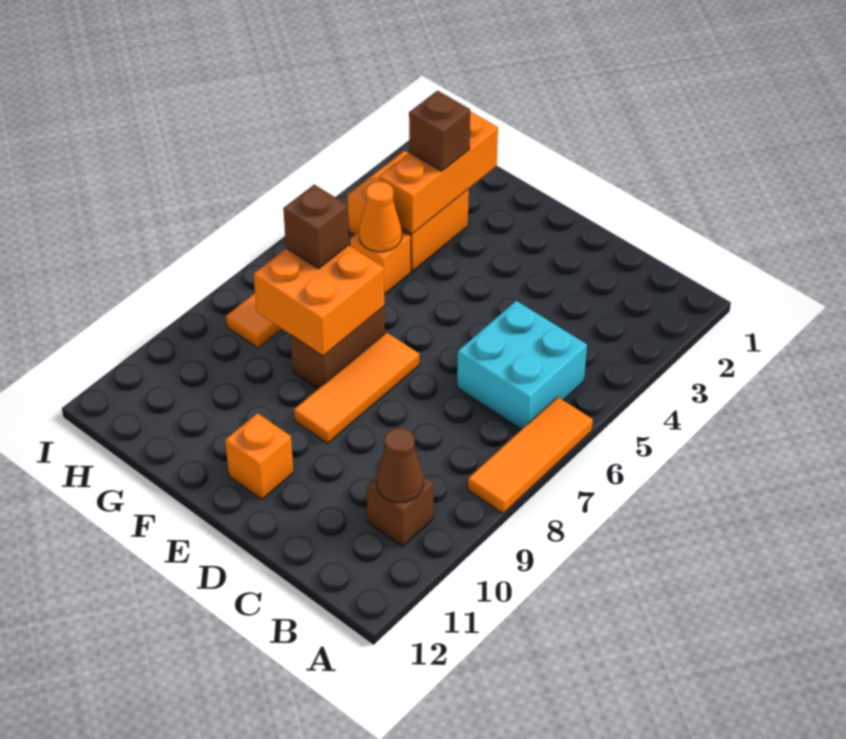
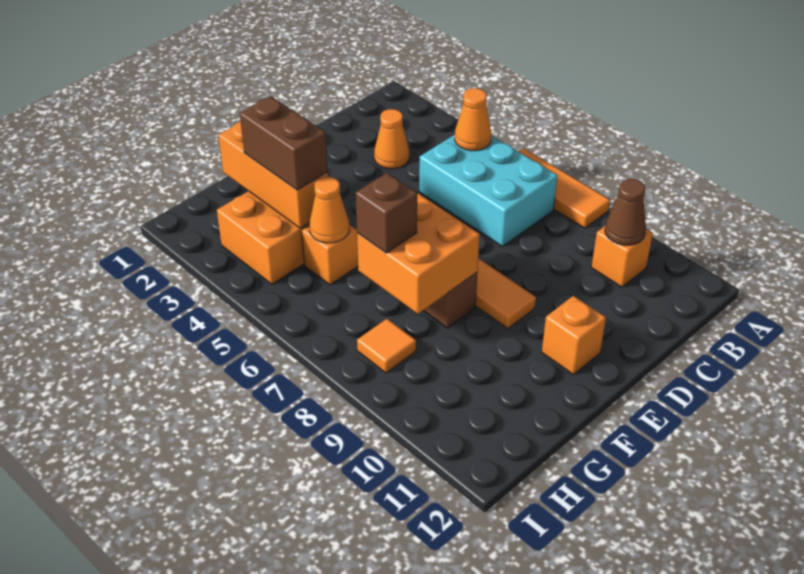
cyan brick B5:C6 level 1 -> cyan brick B5:C7 level 1
none -> orange cone B5 level 2
brown brick B10 level 1 -> orange brick B10 level 1
none -> orange cone C3 level 1
brown brick G3 level 3 -> brown brick G3:G4 level 3

